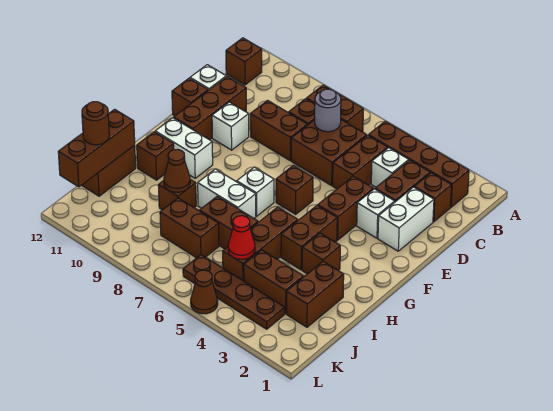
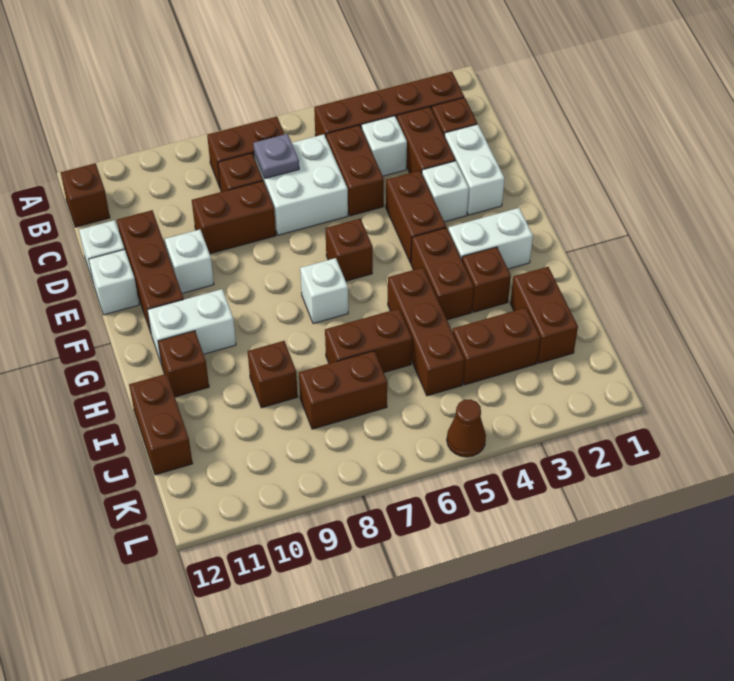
brown brick C6:D7 level 1 -> white brick C6:D7 level 1
grey round brick C7 level 2 -> grey plate C7 level 2
brown brick E12 level 1 -> white brick E12 level 1
white brick H7:H8 level 1 -> white brick G2:G3 level 1
brown cone I9 level 2 -> none
brown brick I12:K12 level 2 -> none
red cone J5 level 2 -> none
brown round brick J12 level 3 -> none
brown plate K3:K6 level 1 -> none

